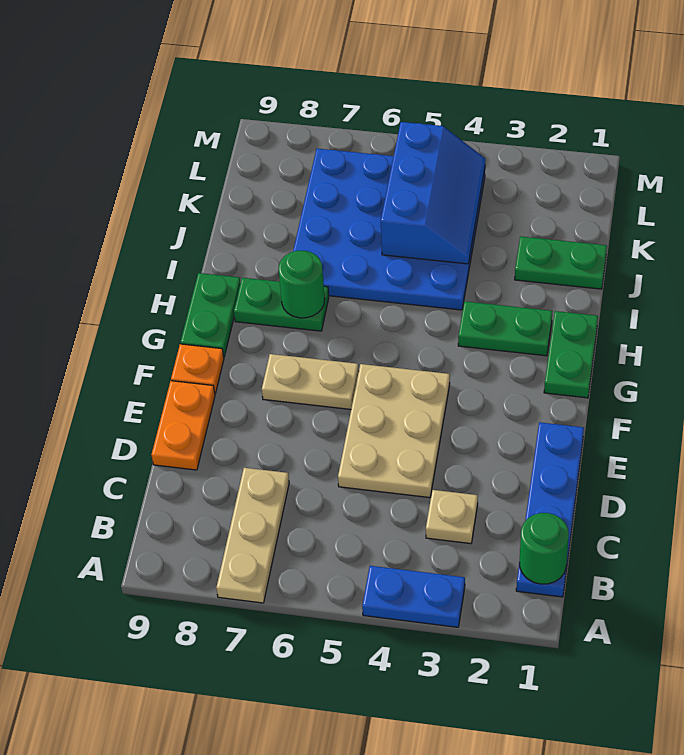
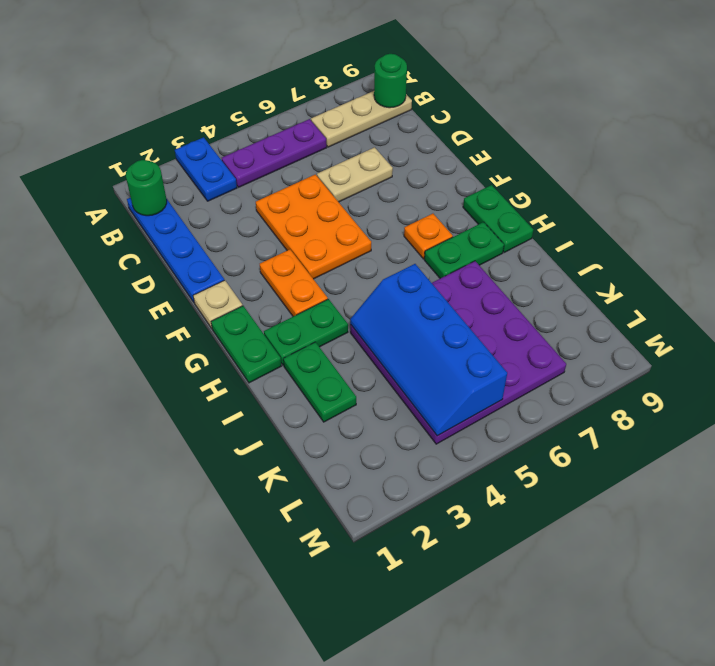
blue plate A3:A4 level 1 -> blue plate A3:B3 level 1
tan plate A7:C7 level 1 -> tan plate B7:B9 level 1
none -> purple plate B4:B6 level 1
tan plate C3 level 1 -> tan plate F1 level 1
tan plate D4:F5 level 1 -> orange plate D4:F5 level 1
orange plate D9:E9 level 1 -> orange plate F3:G3 level 1
tan plate F6:F7 level 1 -> tan plate D6:D7 level 1
orange plate F9 level 1 -> orange plate G7 level 1
green round brick H7 level 2 -> green round brick B9 level 2
blue plate I4:L7 level 1 -> purple plate I4:L7 level 1
green plate J1:J2 level 1 -> green plate I2:J2 level 1
blue slope J4:L5 level 2 top 5 -> blue slope I4:L5 level 2 top 5

